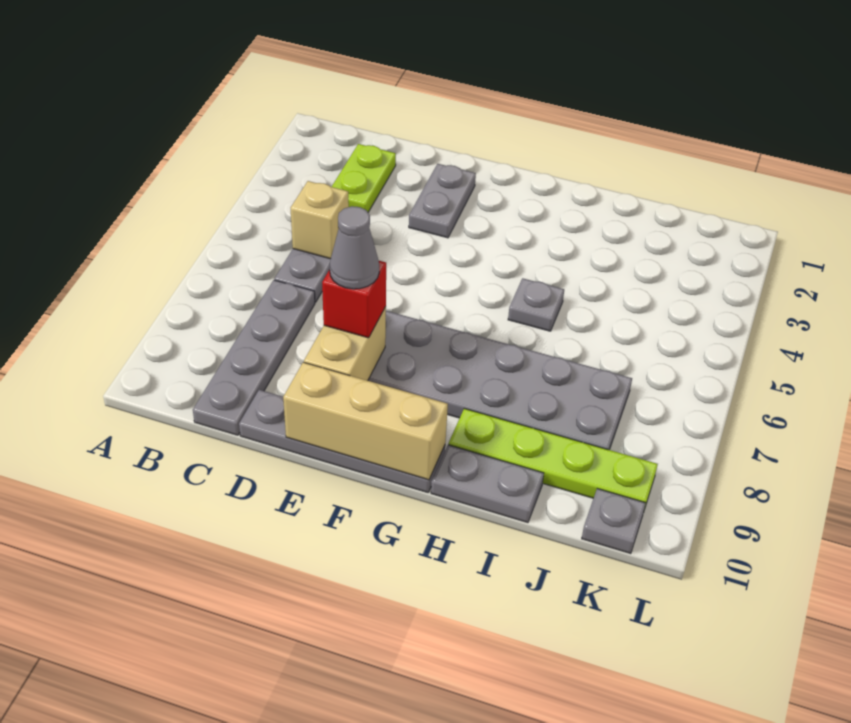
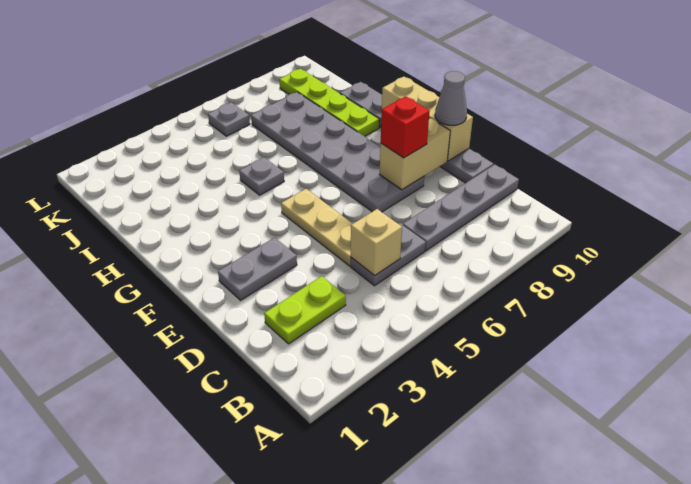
none -> tan plate D5:F5 level 1
grey cone E8 level 4 -> grey cone E10 level 3
grey plate K10 level 1 -> grey plate K6 level 1

